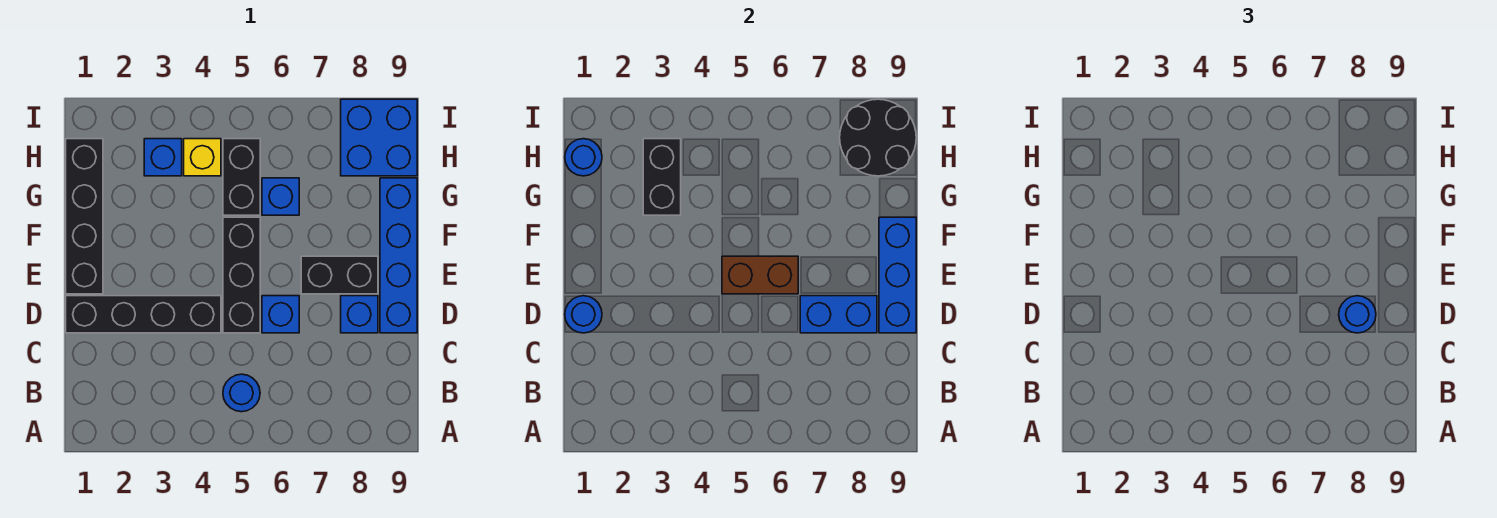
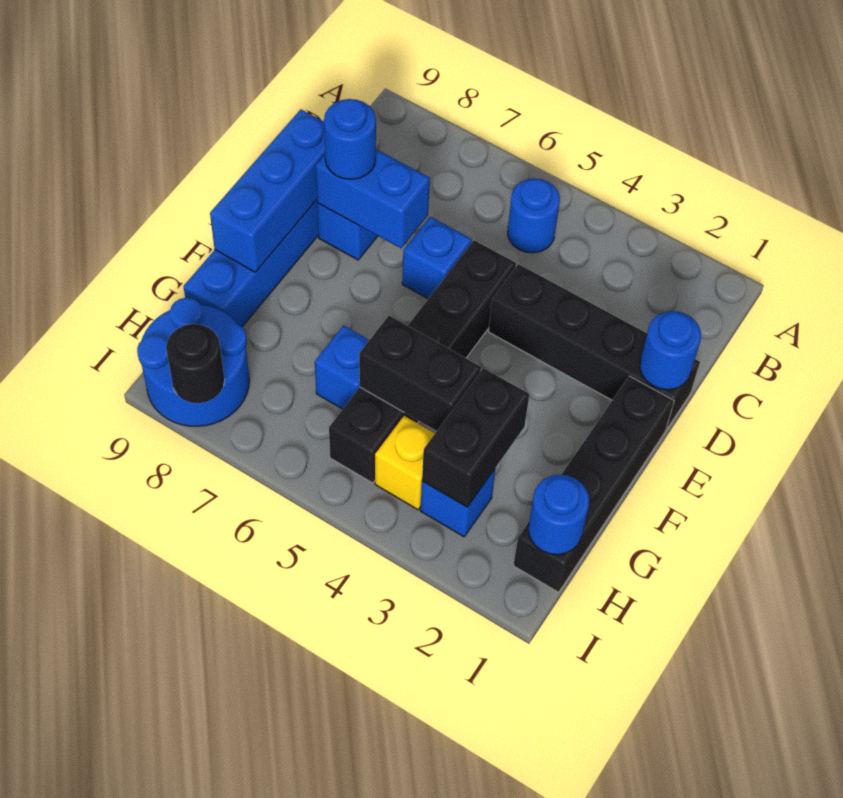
brown brick E5:E6 level 2 -> none
black brick E7:E8 level 1 -> black brick G4:G5 level 2
blue brick H8:I9 level 1 -> blue round brick H8:I9 level 1
black round brick H8:I9 level 2 -> black round brick I8 level 2

